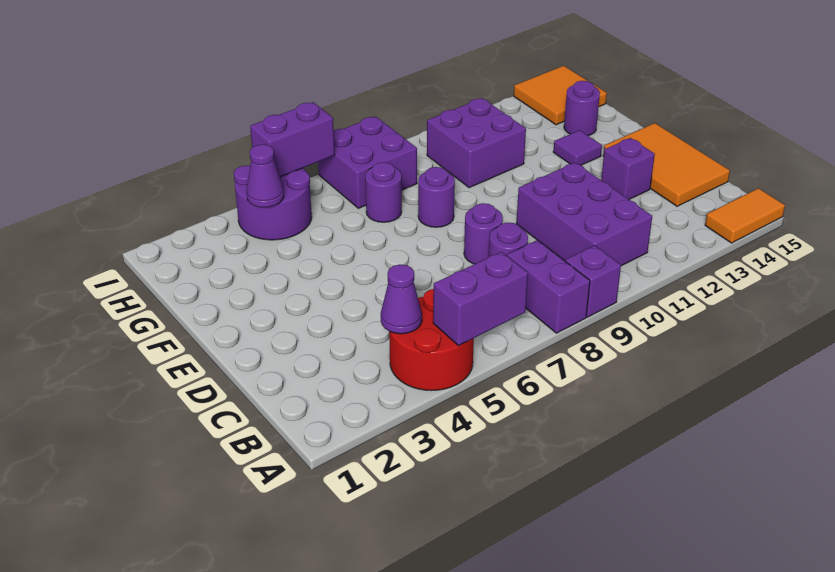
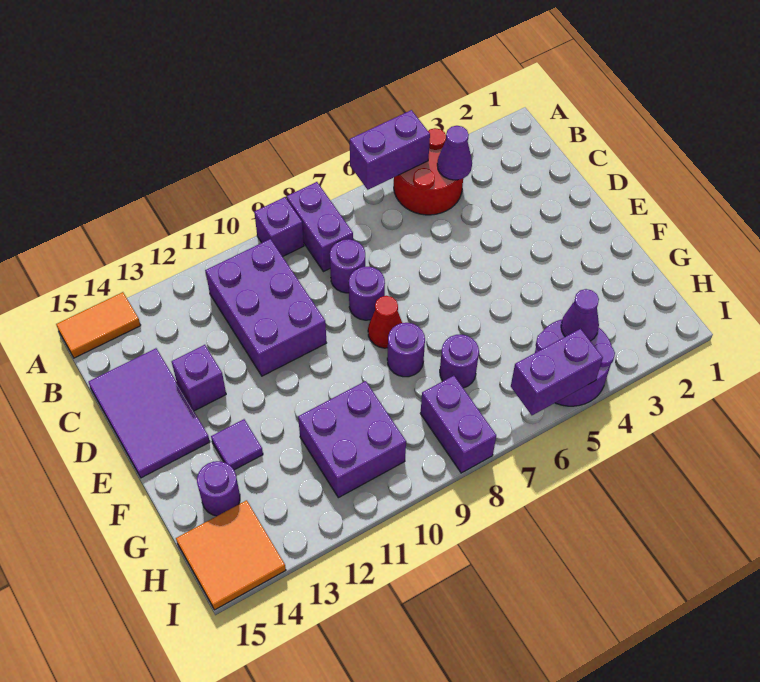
orange tile C14:E15 level 1 -> purple tile C14:E15 level 1
none -> red cone E8 level 1
purple brick H7:I8 level 1 -> purple brick H8:I8 level 1

